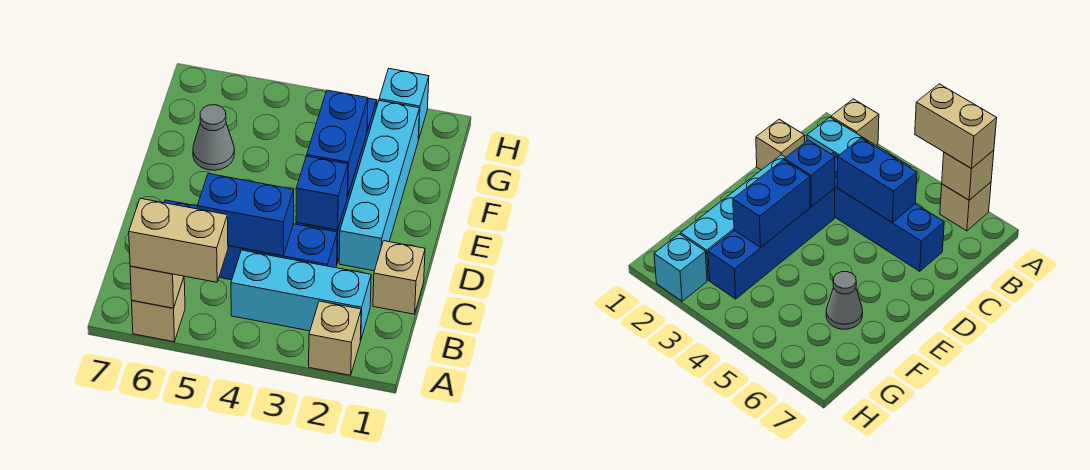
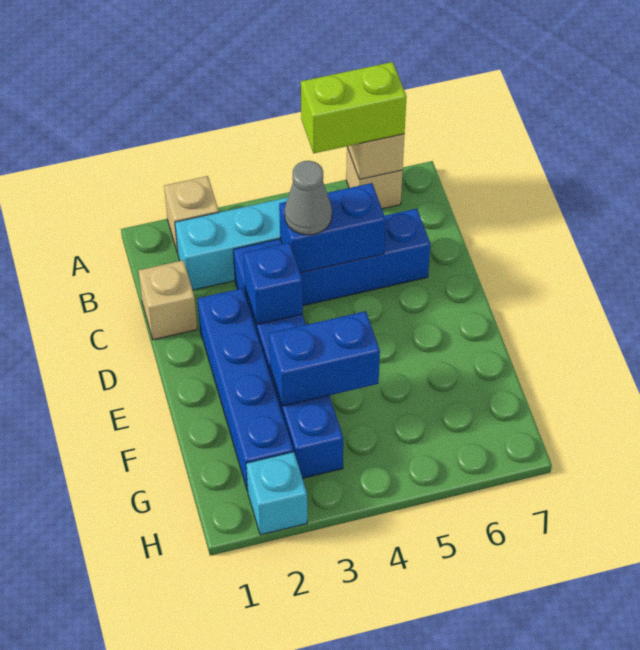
tan brick A5:A6 level 3 -> lime brick A5:A6 level 3
cyan brick D2:G2 level 1 -> blue brick D2:G2 level 1
blue brick E3:F3 level 2 -> blue brick F3:F4 level 2
grey cone F6 level 1 -> grey cone C4 level 3

